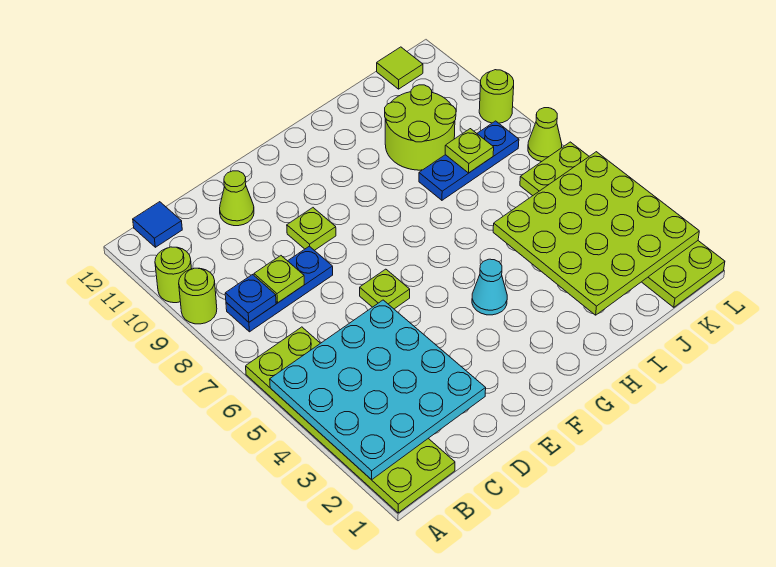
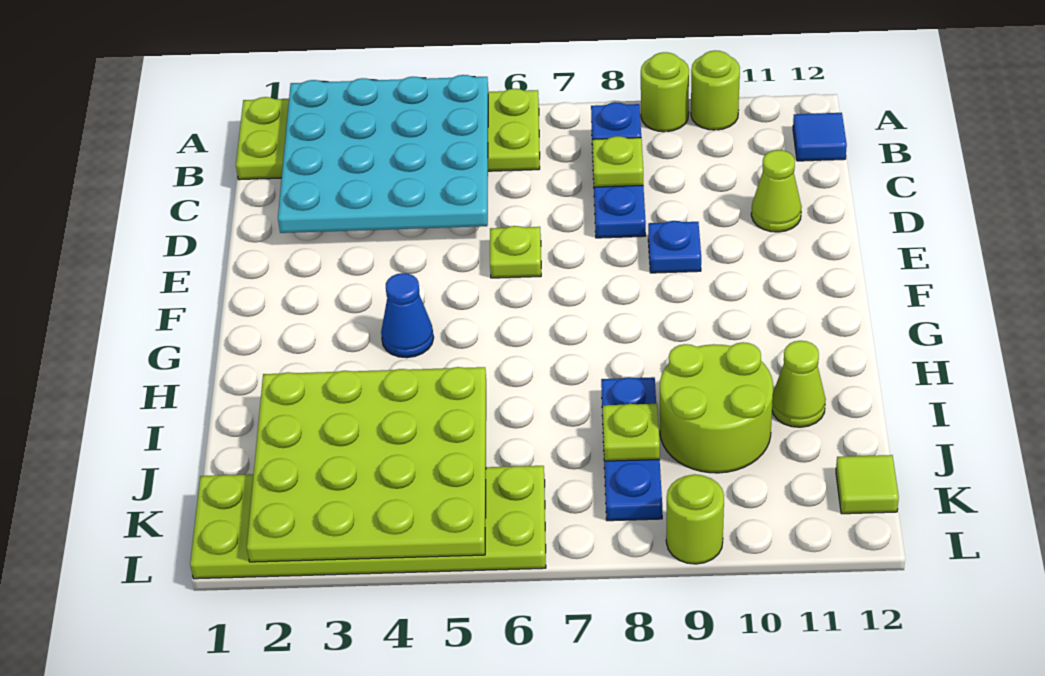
lime plate E9 level 1 -> blue plate E9 level 1
cyan cone G4 level 1 -> blue cone G4 level 1
lime cone L7 level 1 -> lime cone I11 level 1

